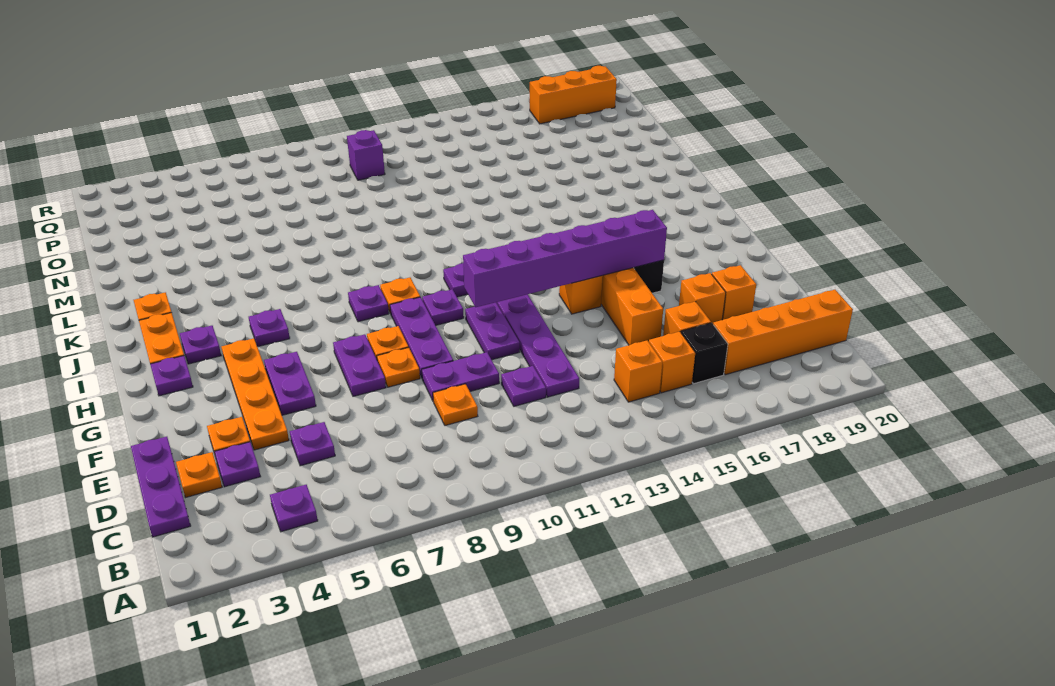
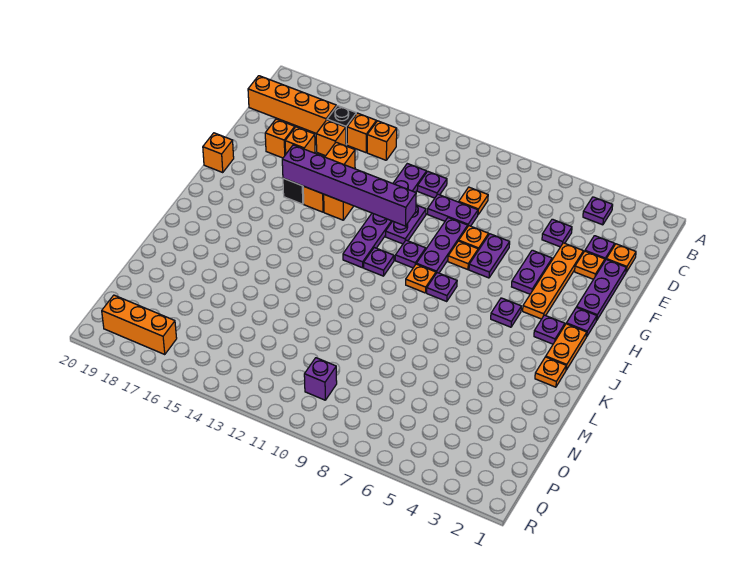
purple plate C1:E1 level 1 -> purple plate E2:G2 level 1
none -> orange brick G20 level 1

